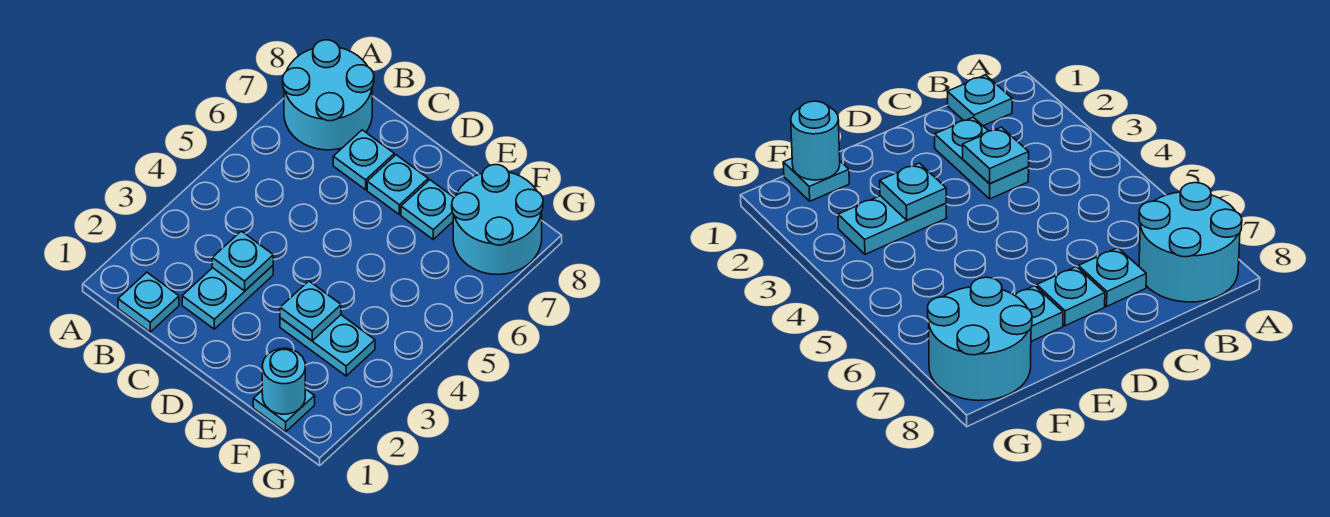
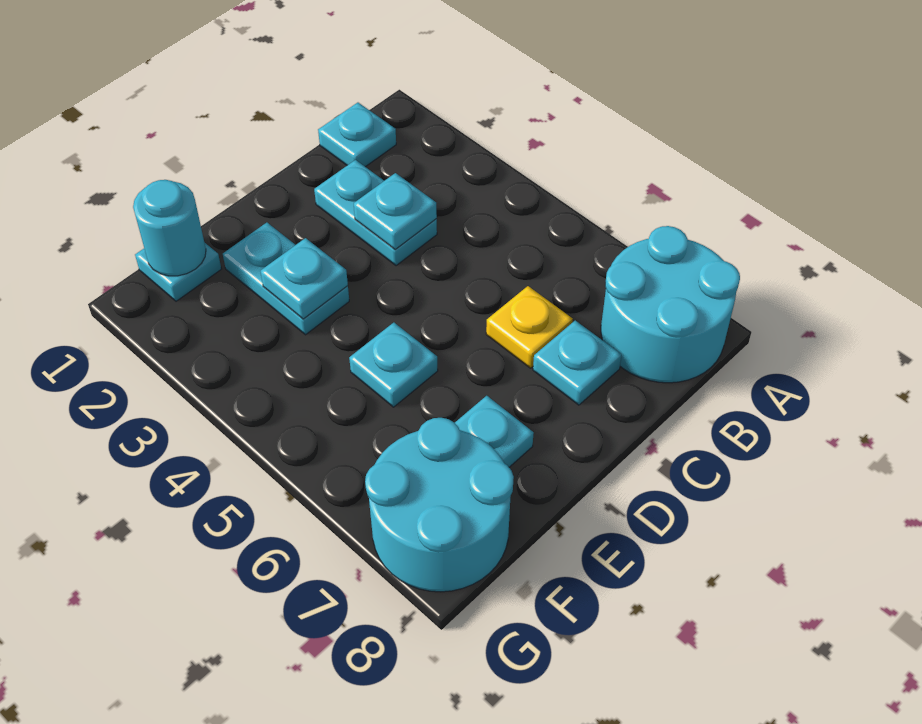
none -> yellow plate C6 level 1
cyan plate D7 level 1 -> cyan plate E5 level 1
cyan plate E3:F3 level 1 -> cyan plate E2:E3 level 1

